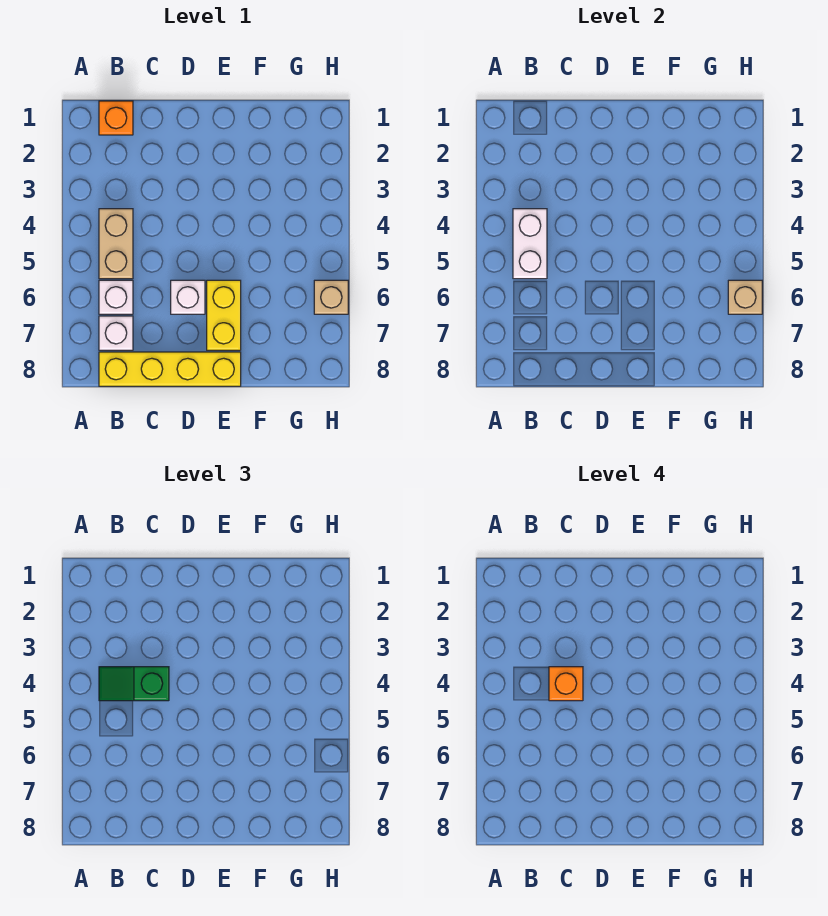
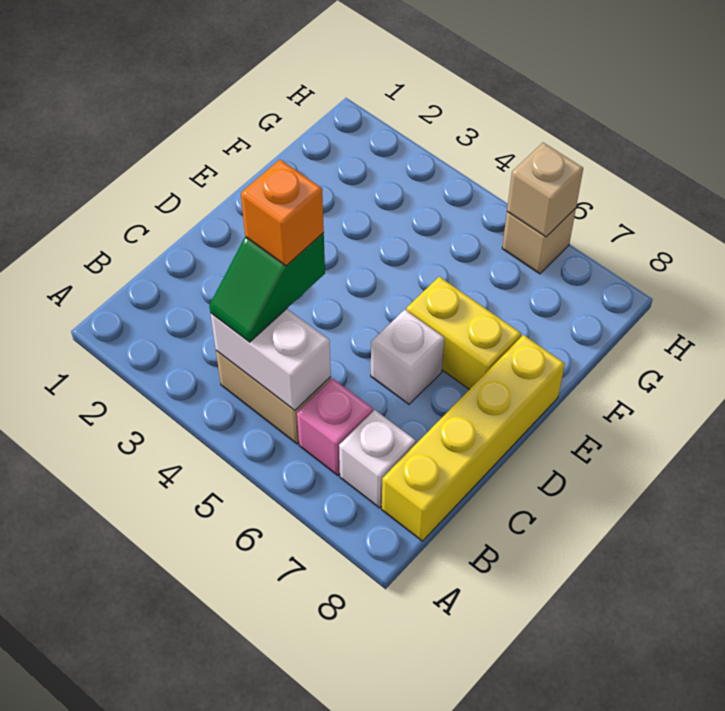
orange brick B1 level 1 -> none
white brick B6 level 1 -> pink brick B6 level 1

